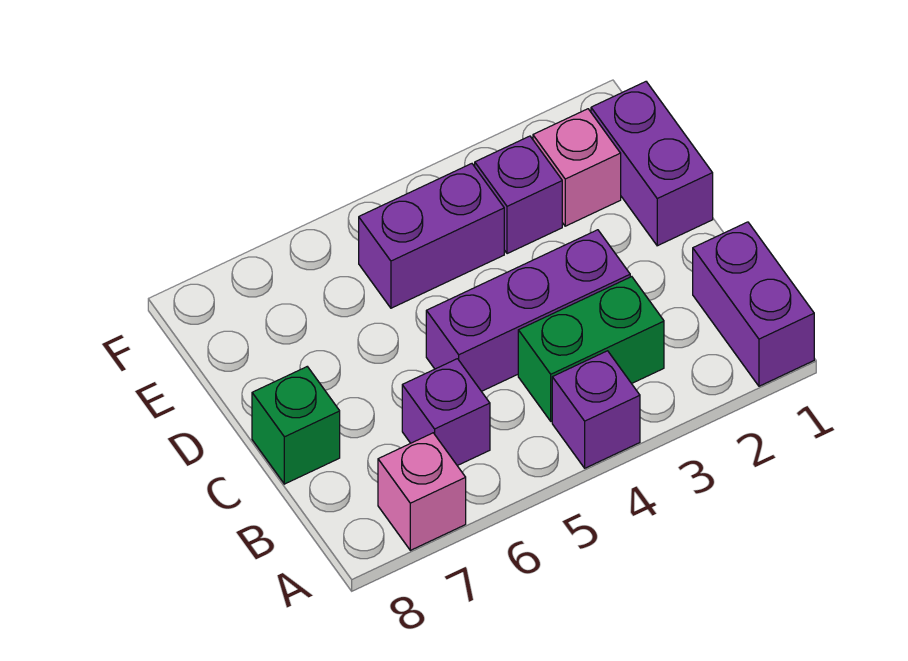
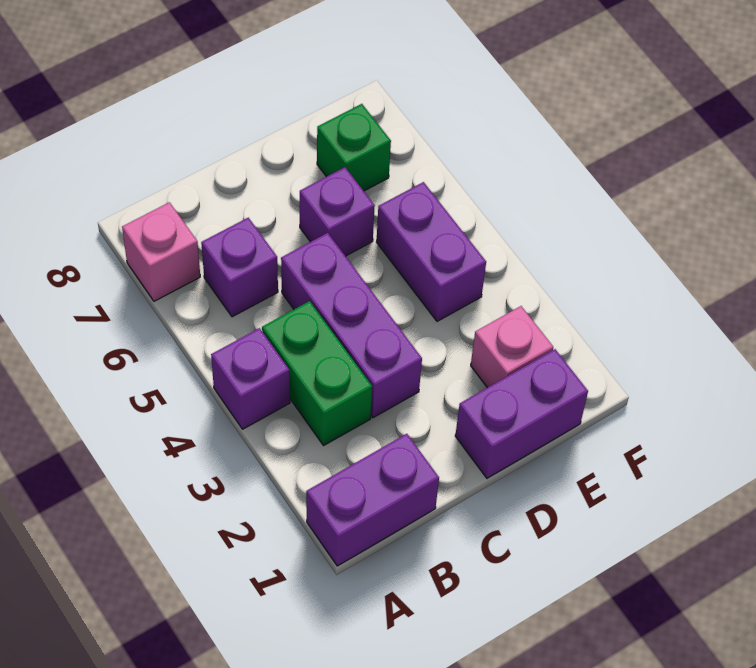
green brick C8 level 1 -> green brick E7 level 1
purple brick E3 level 1 -> purple brick D6 level 1

